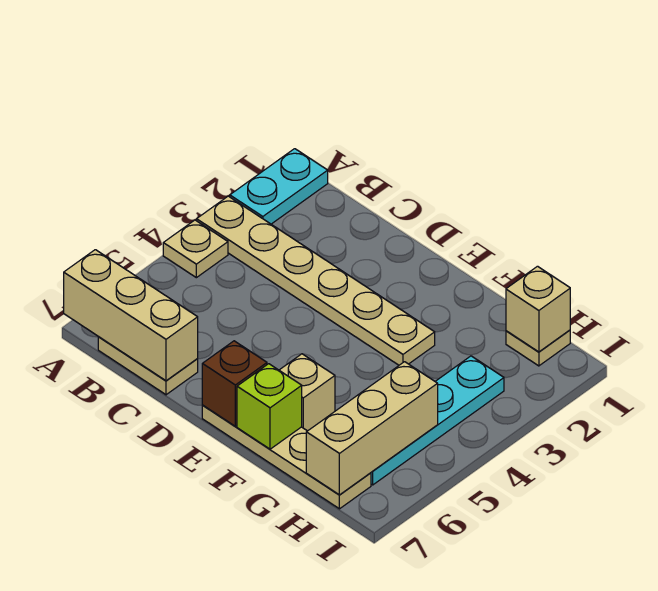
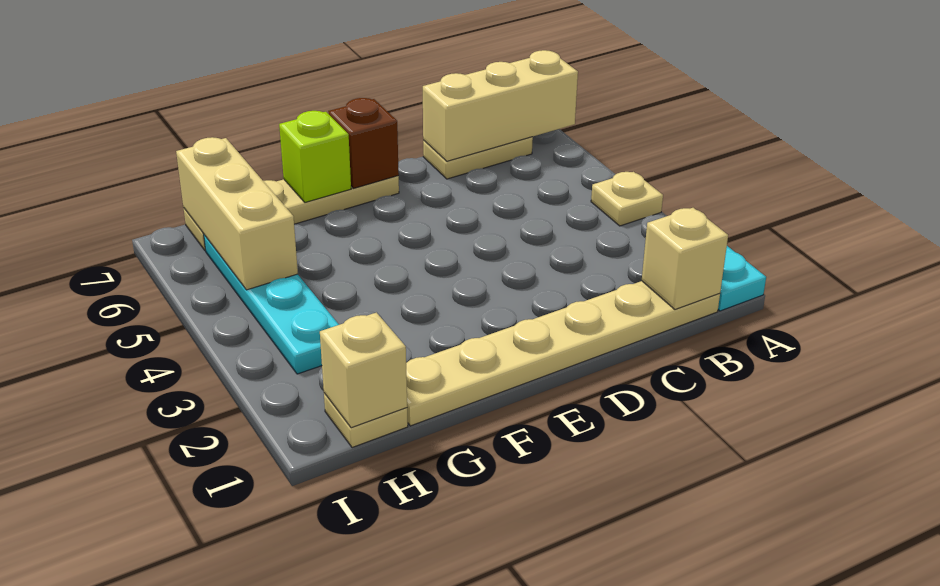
tan plate A3:F3 level 1 -> tan plate B1:G1 level 1
tan brick F6 level 1 -> tan brick B1 level 2

